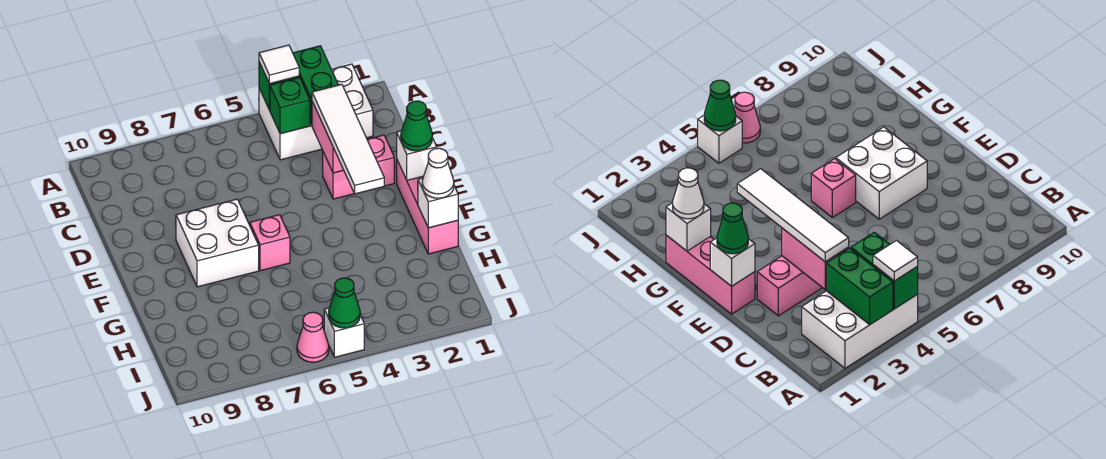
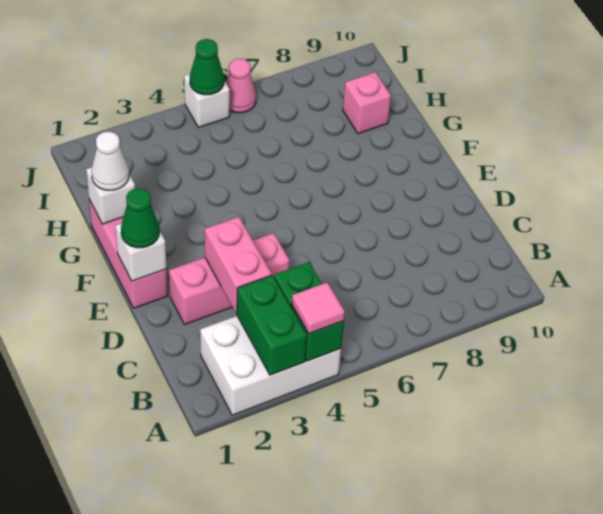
white tile A4 level 3 -> pink tile A4 level 3
white tile C3:F3 level 3 -> none
pink brick D2:D3 level 1 -> pink brick D2:D4 level 1
white brick E7:F8 level 1 -> none
pink brick F6 level 1 -> pink brick H9 level 1

